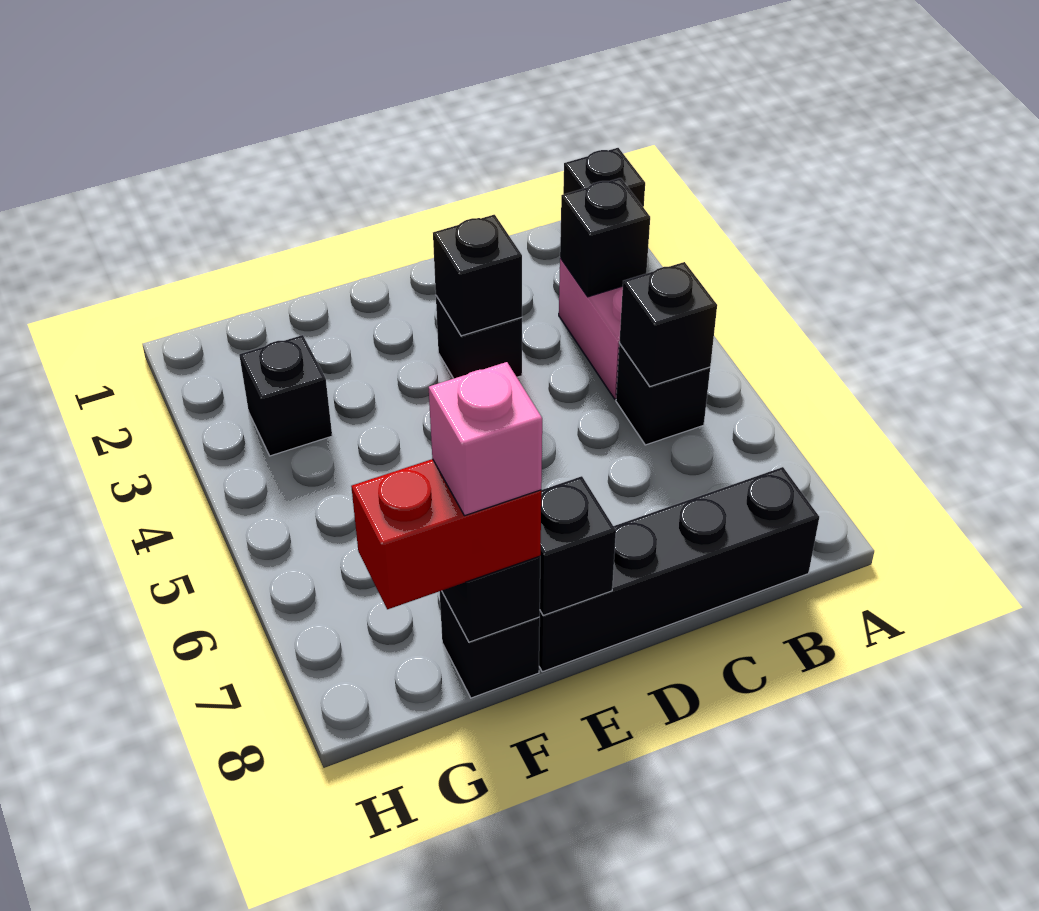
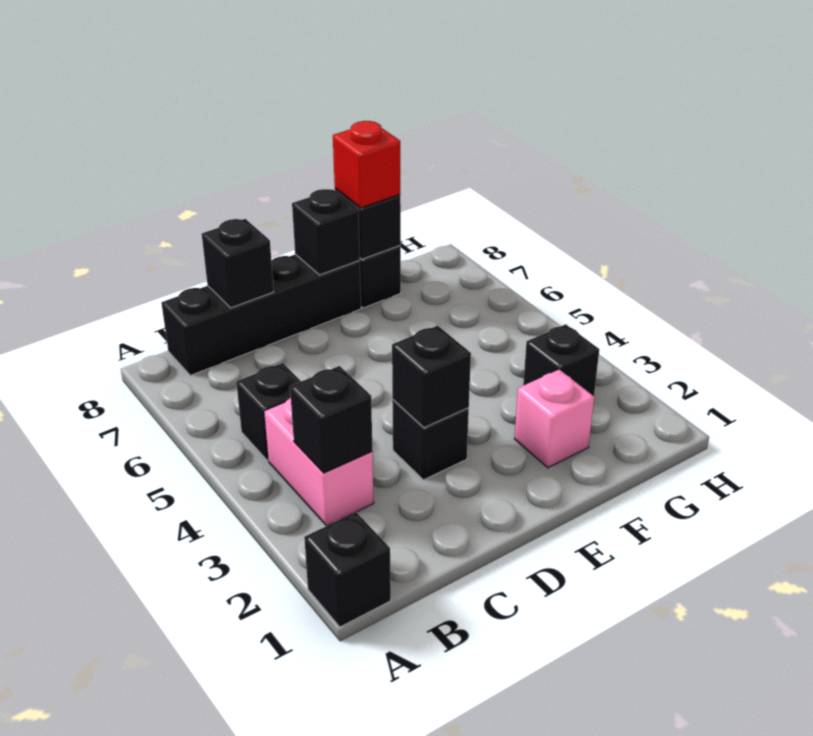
black brick B5 level 2 -> black brick C8 level 2
red brick F8:G8 level 3 -> red brick F8 level 3
pink brick F8 level 4 -> pink brick F2 level 1

